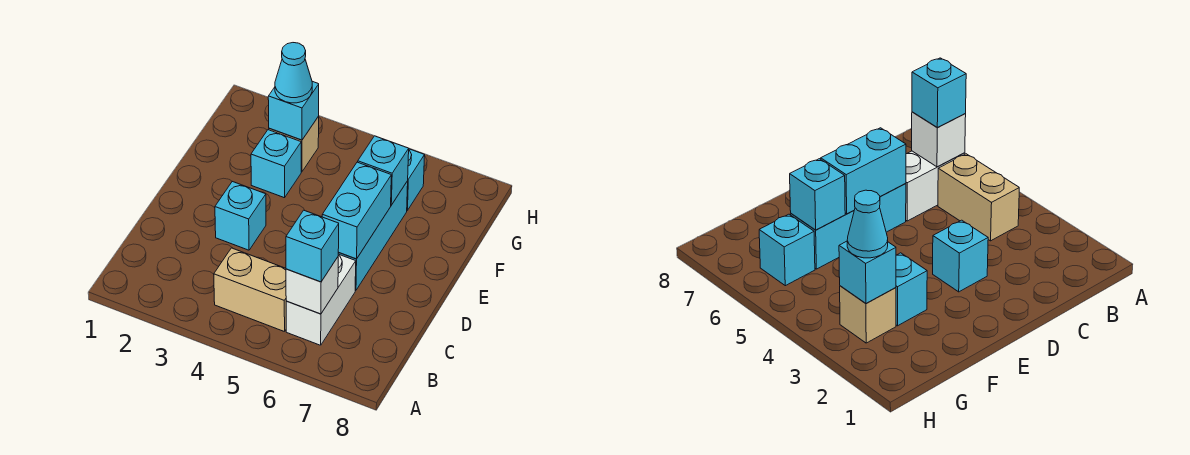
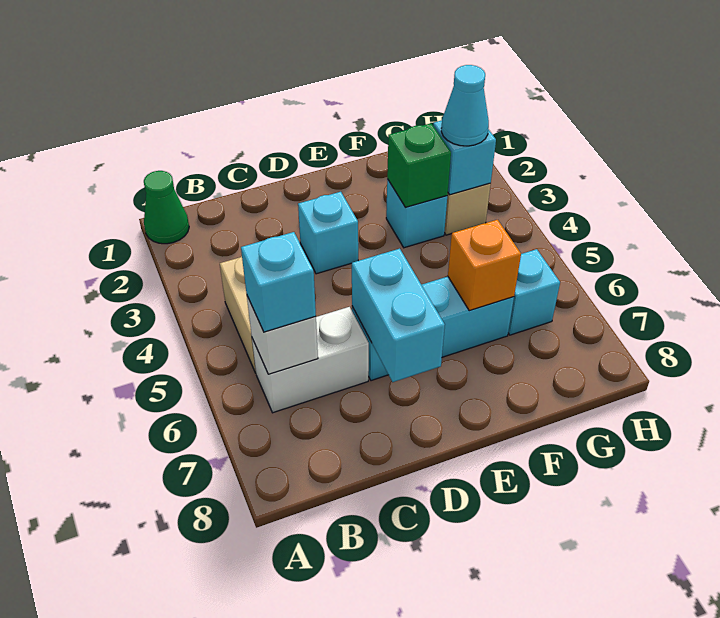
none -> green cone A1 level 1
cyan brick D6:E6 level 2 -> cyan brick D6:D7 level 2
none -> green brick F3 level 2
cyan brick F6 level 2 -> orange brick F6 level 2

